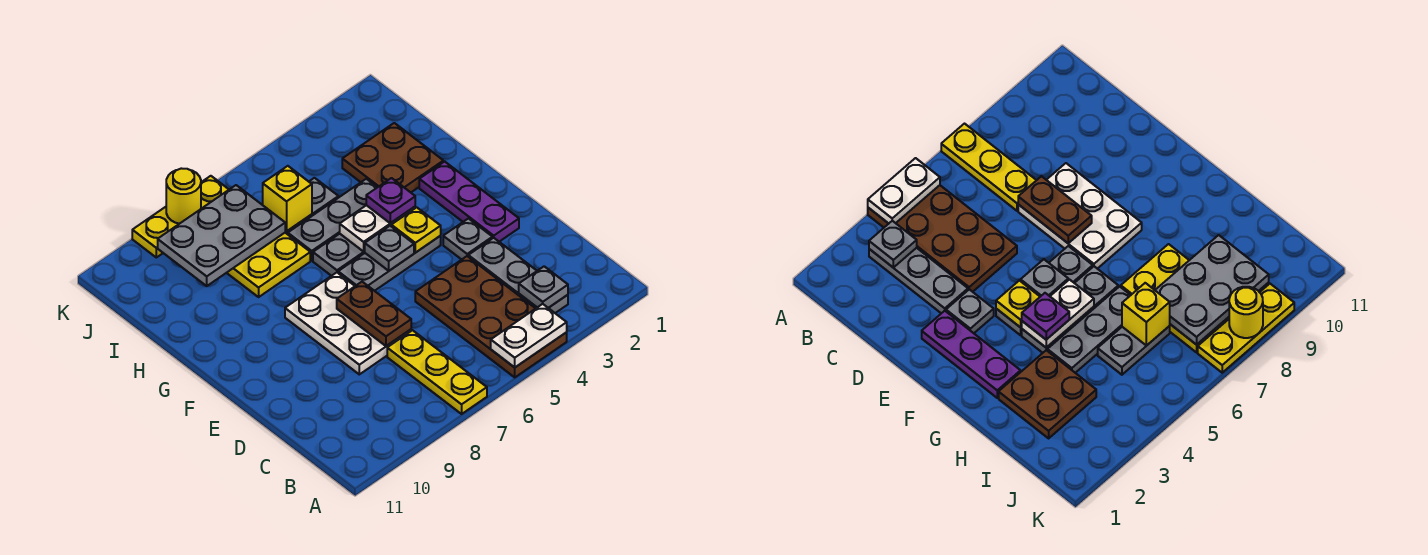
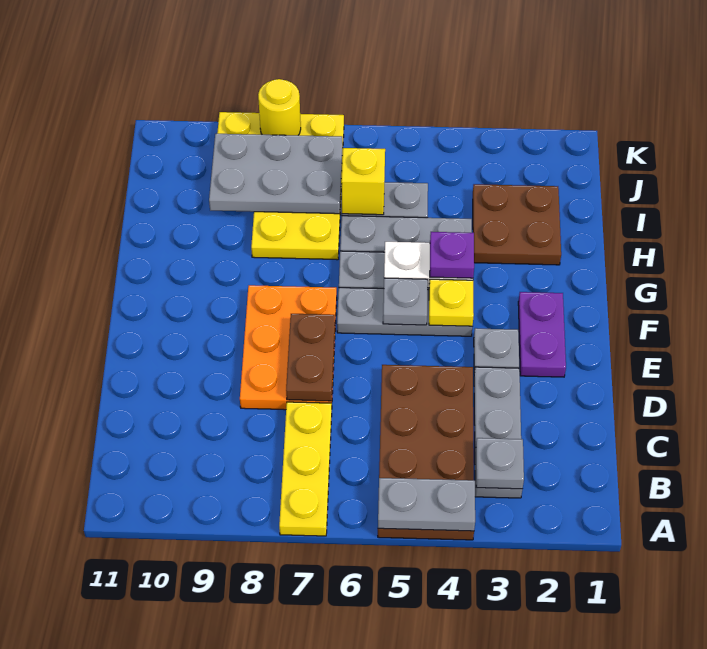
white plate A4:A5 level 2 -> grey plate A4:A5 level 2
white plate D7:F8 level 1 -> orange plate D7:F8 level 1
purple plate E2:G2 level 1 -> purple plate E2:F2 level 1

